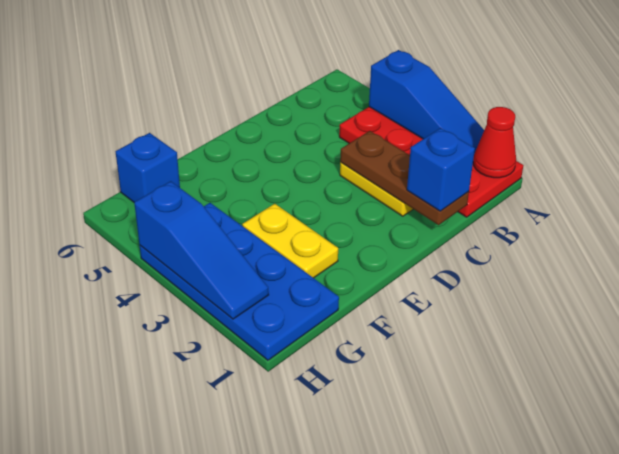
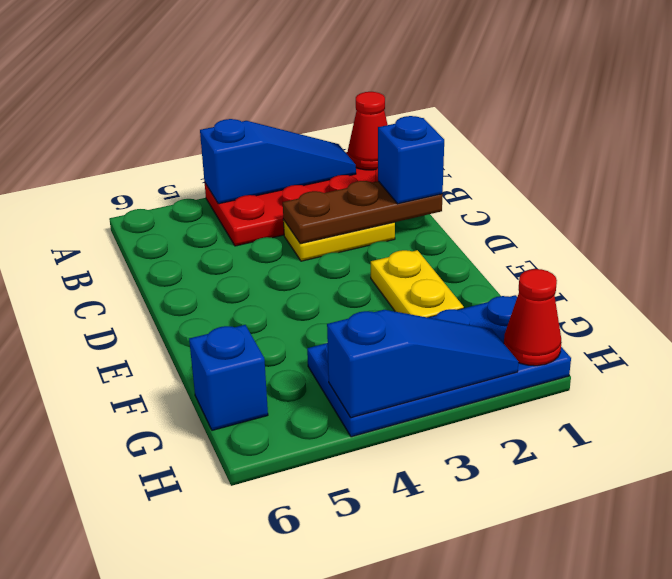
yellow plate F2:F3 level 1 -> yellow plate E2:F2 level 1
none -> red cone H1 level 2

